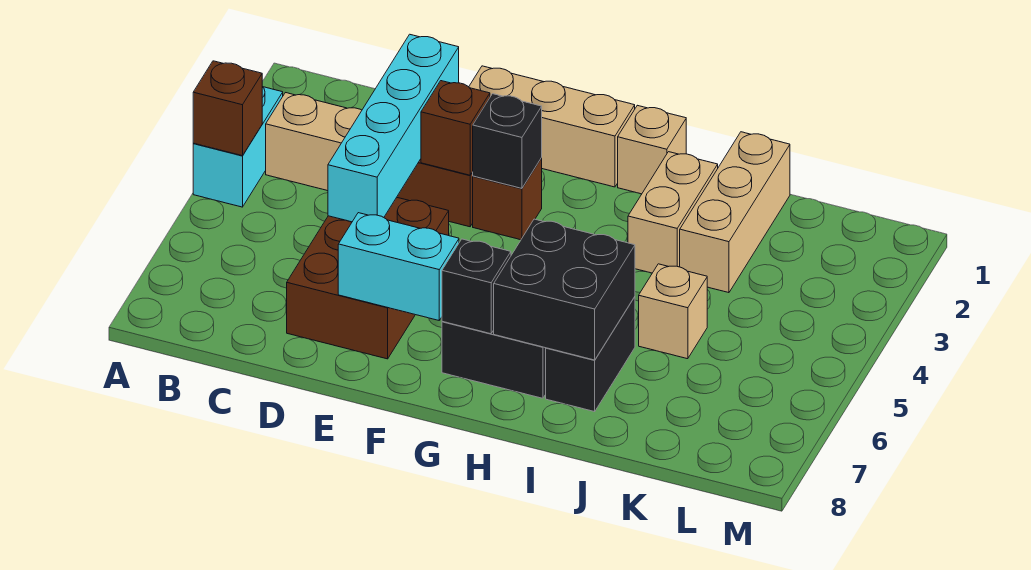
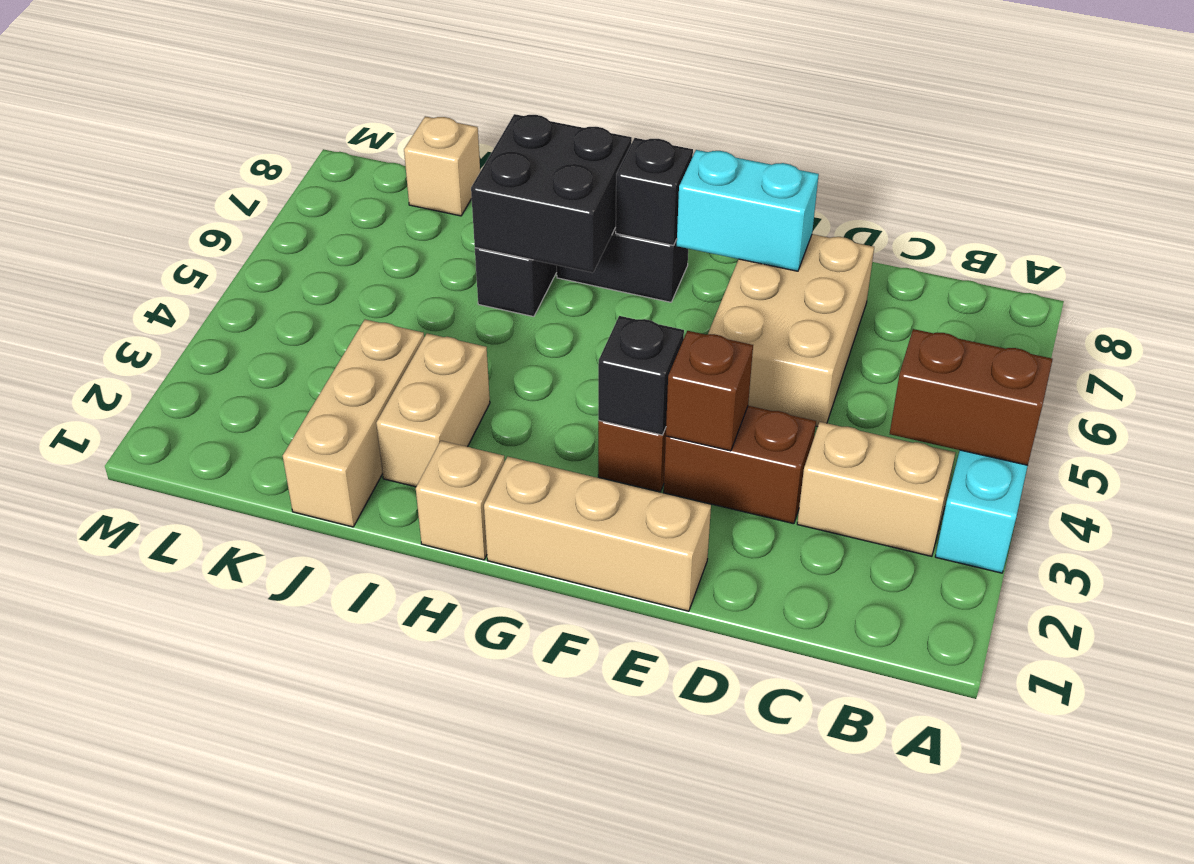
brown brick A4 level 2 -> brown brick A4:B4 level 2
cyan brick D2:D5 level 2 -> none
brown brick D5:E7 level 1 -> tan brick D5:E7 level 1
tan brick J5 level 1 -> tan brick K8 level 1

